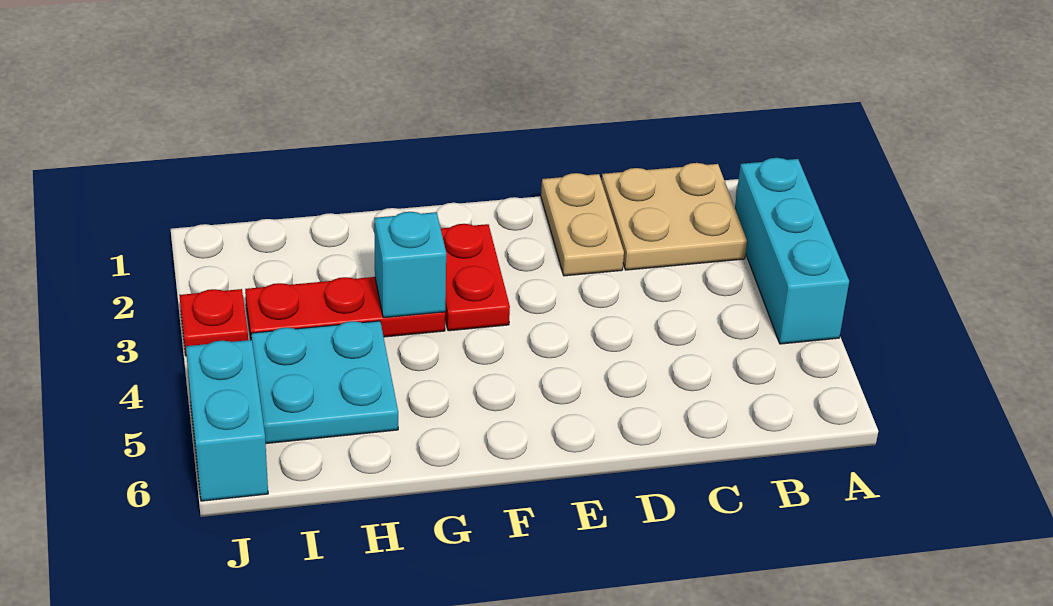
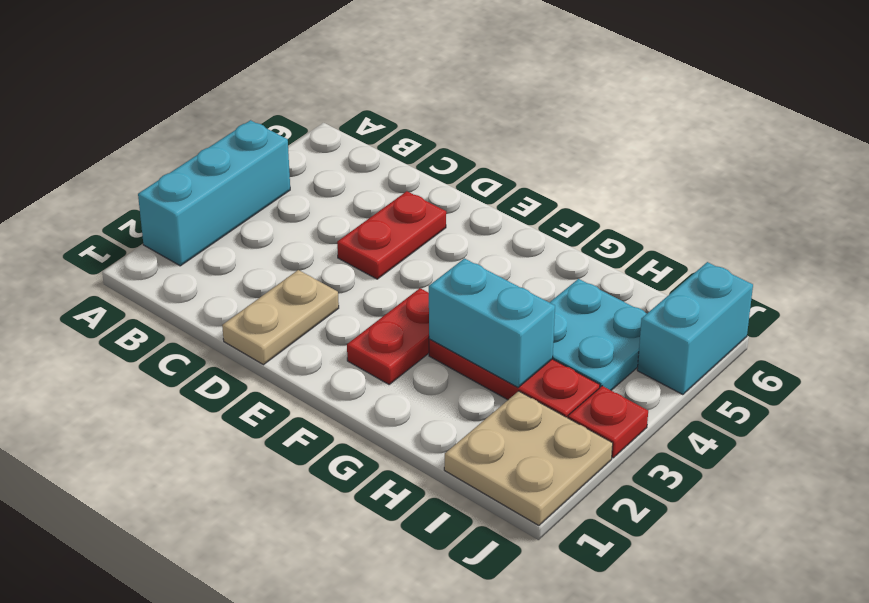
tan plate B1:C2 level 1 -> tan plate I1:J2 level 1
none -> red plate D4:D5 level 1
cyan brick G3 level 2 -> cyan brick G3:H3 level 2

